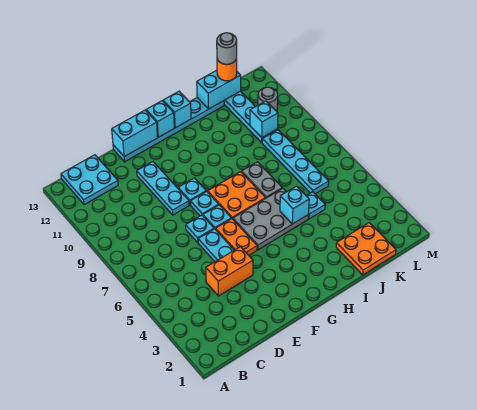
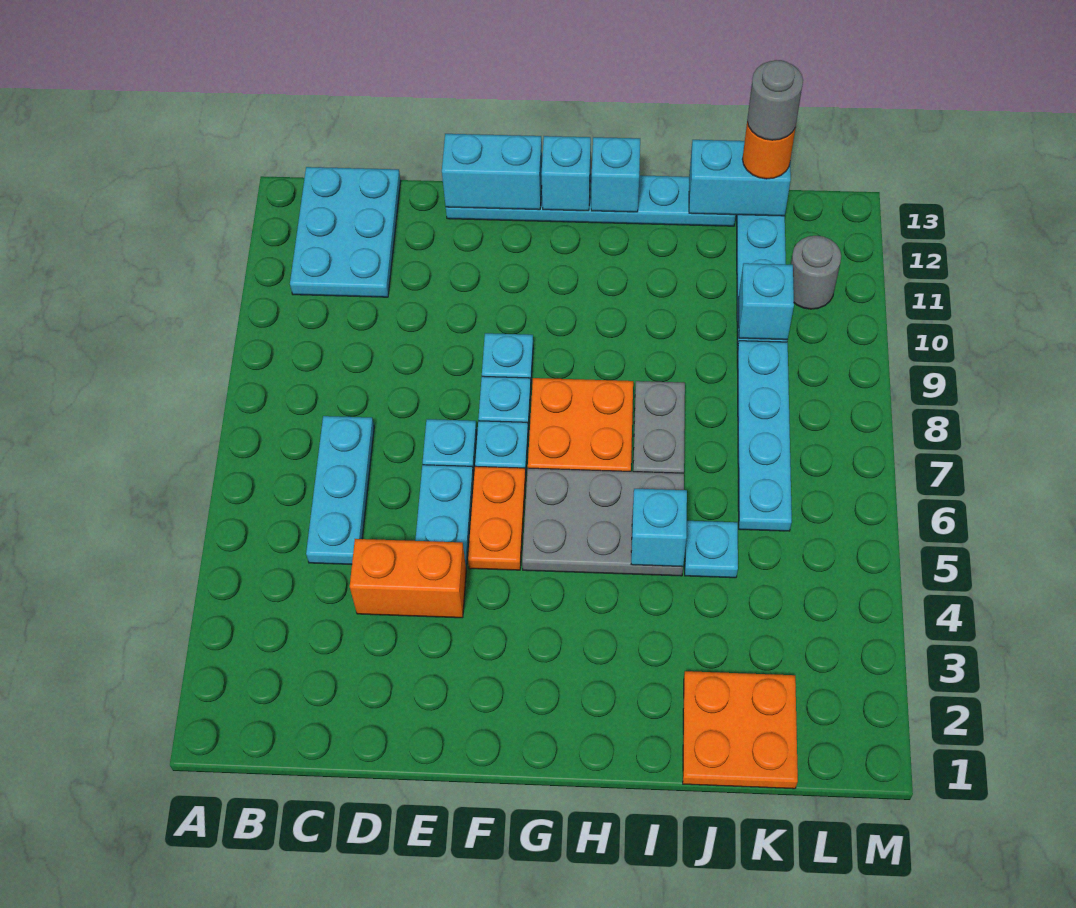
cyan plate B12:C13 level 1 -> cyan plate B11:C13 level 1
cyan plate E9:E11 level 1 -> cyan plate C5:C7 level 1

